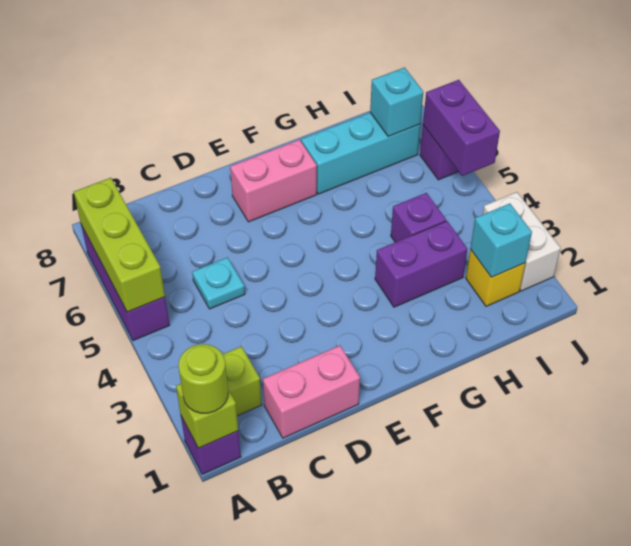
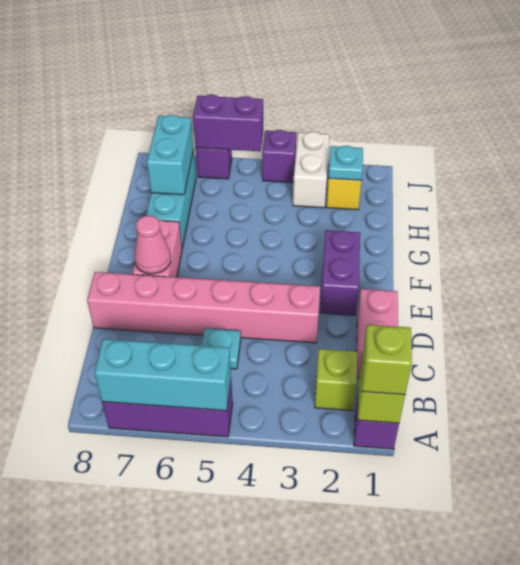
lime round brick A1 level 3 -> lime brick A1 level 3
lime brick A5:A7 level 2 -> cyan brick A5:A7 level 2
none -> pink brick D3:D8 level 1
none -> pink cone E7 level 2
purple brick G3:H3 level 1 -> purple brick E2:F2 level 1
purple brick H4 level 1 -> purple brick J4 level 1
cyan brick I2 level 2 -> cyan plate I2 level 2
cyan brick I7 level 2 -> cyan brick H7:I7 level 2
white brick J2:J3 level 1 -> white brick I3:J3 level 1

